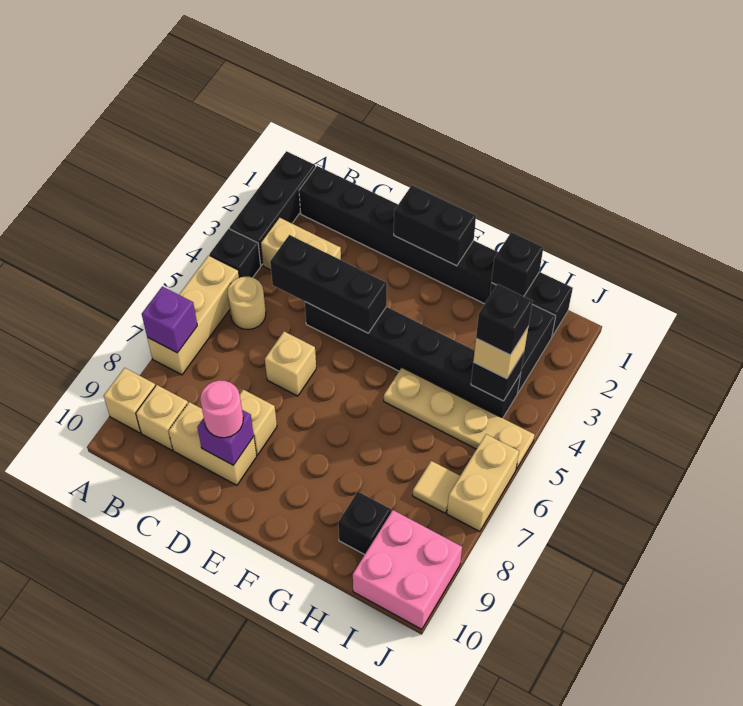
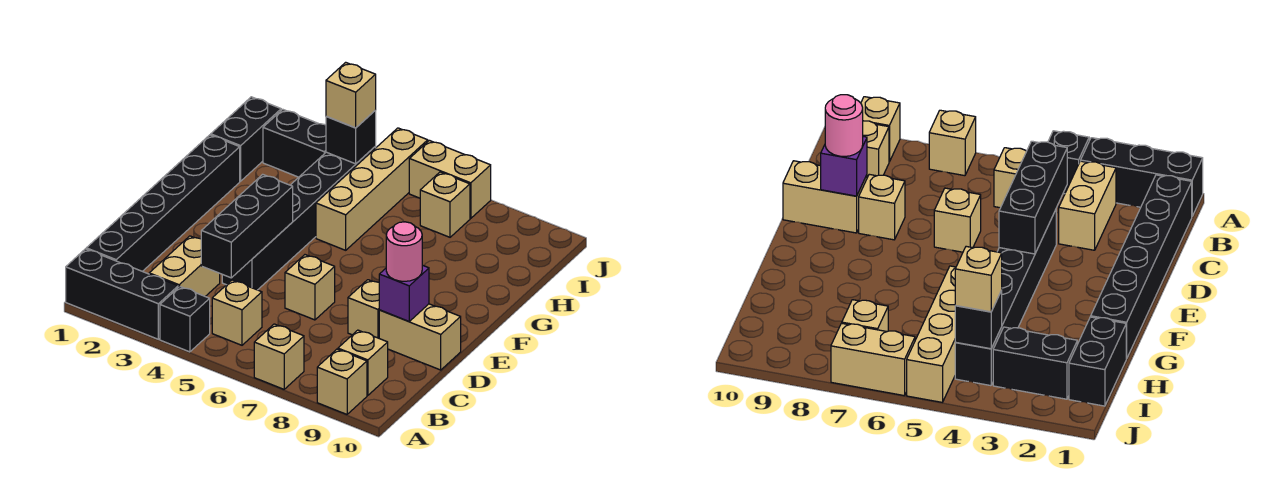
tan brick A5:A7 level 1 -> tan brick A7 level 1
purple brick A7 level 2 -> none
tan round brick B5 level 1 -> tan brick B5 level 1
tan brick C9:D9 level 1 -> tan brick D9:D10 level 1
black brick E1:F1 level 2 -> none
tan plate G5:J5 level 1 -> tan brick G5:J5 level 1
black brick H1 level 2 -> none
black brick H9 level 1 -> none
black brick I4 level 4 -> none
tan tile I7 level 1 -> tan brick I7 level 1
pink brick I9:J10 level 1 -> none

